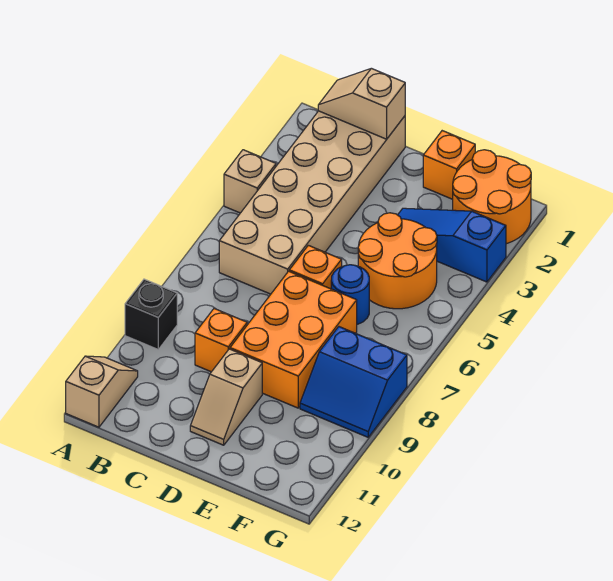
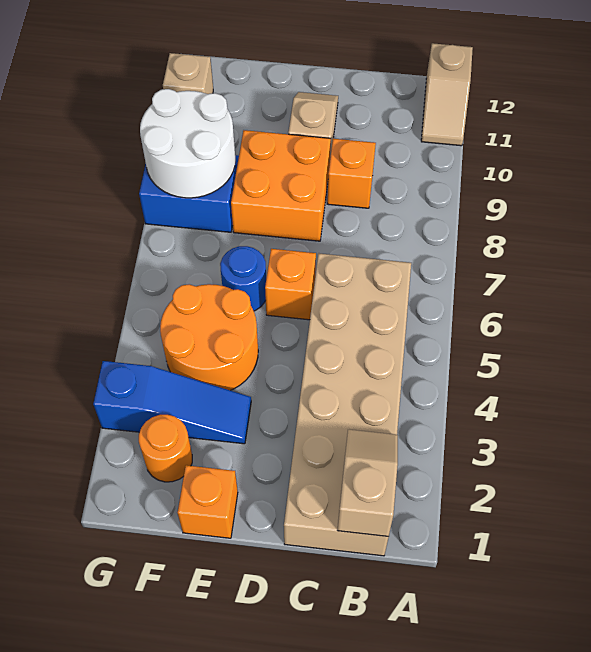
tan brick A4 level 1 -> tan brick G11 level 1
black brick A9 level 1 -> none
tan slope B1:C1 level 2 top C -> tan slope B1:B2 level 2 top 1
orange brick D7:E9 level 1 -> orange brick D8:E9 level 1
orange round brick F1:G2 level 1 -> orange round brick F2 level 1
none -> white round brick F8:G9 level 2

